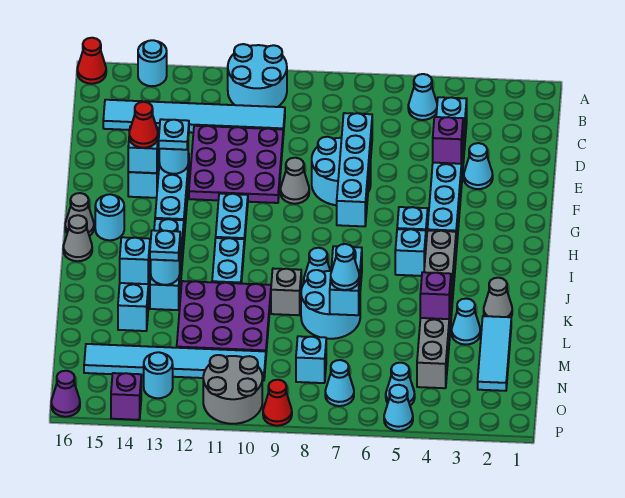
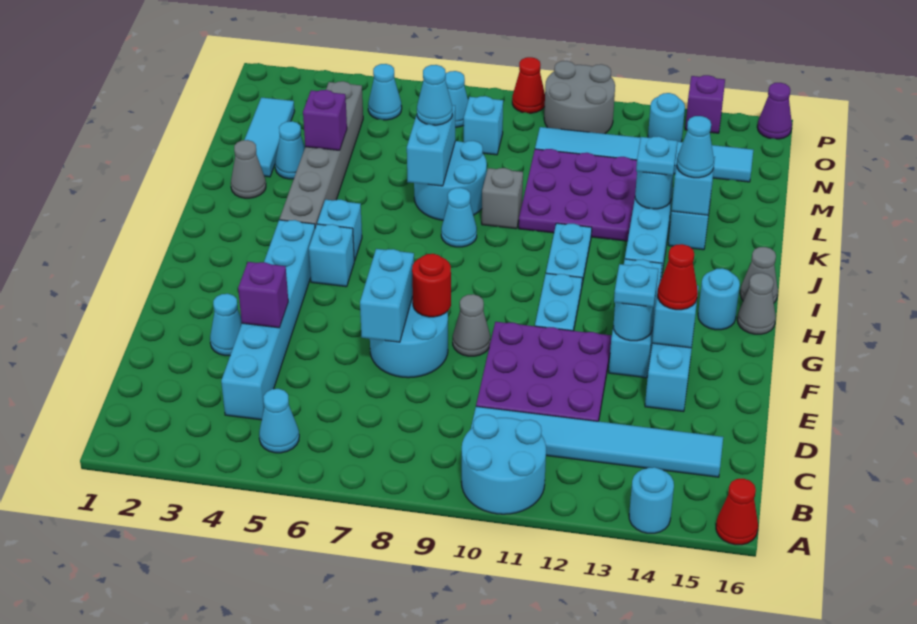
cyan brick E7:H7 level 2 -> cyan brick E7:F7 level 2
none -> red round brick F8 level 2
cyan cone P5 level 1 -> cyan cone K14 level 3

